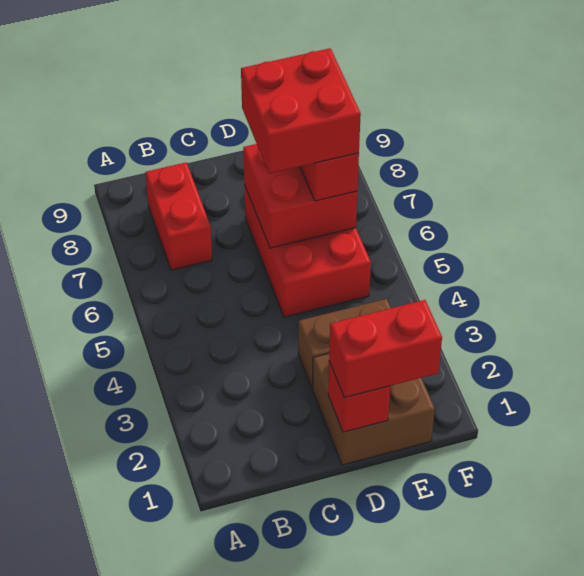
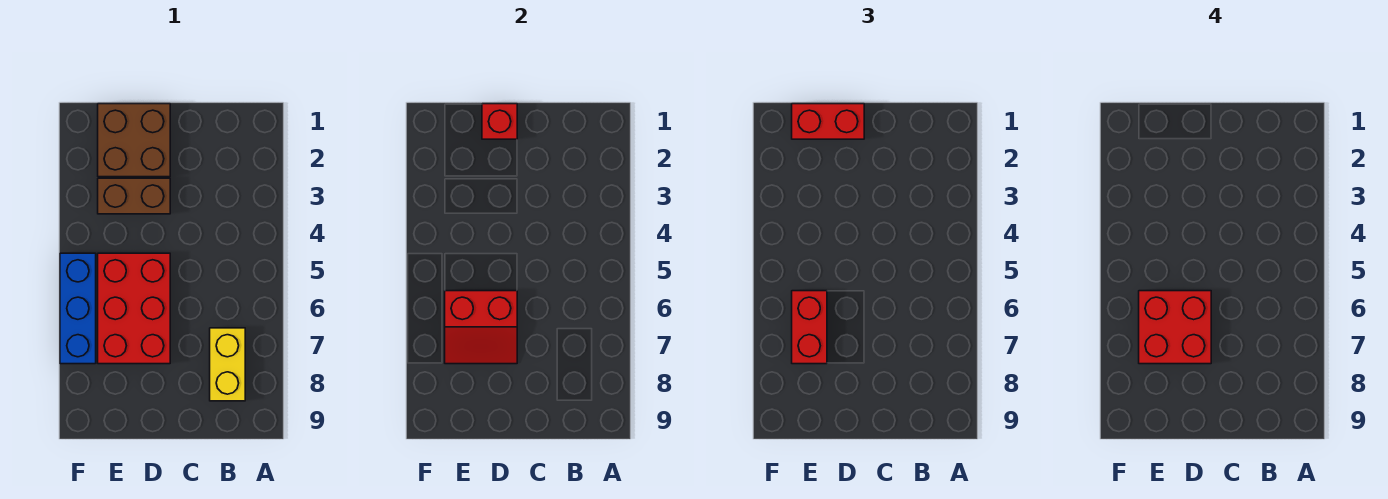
red brick B7:B8 level 1 -> yellow brick B7:B8 level 1
red brick D6:E7 level 2 -> red slope D6:E7 level 2 top 6
none -> blue brick F5:F7 level 1

